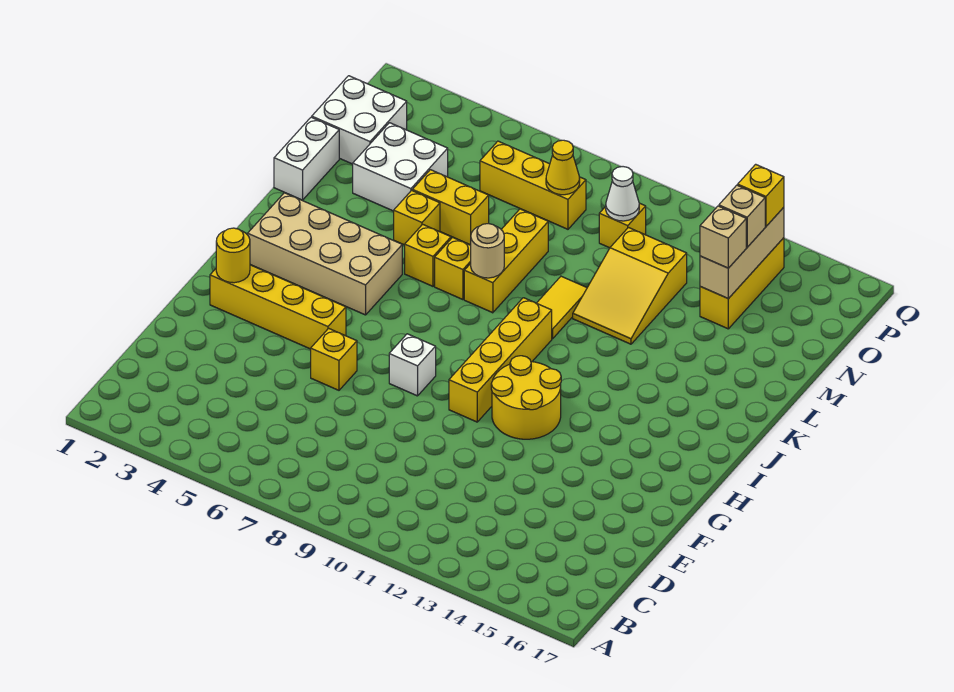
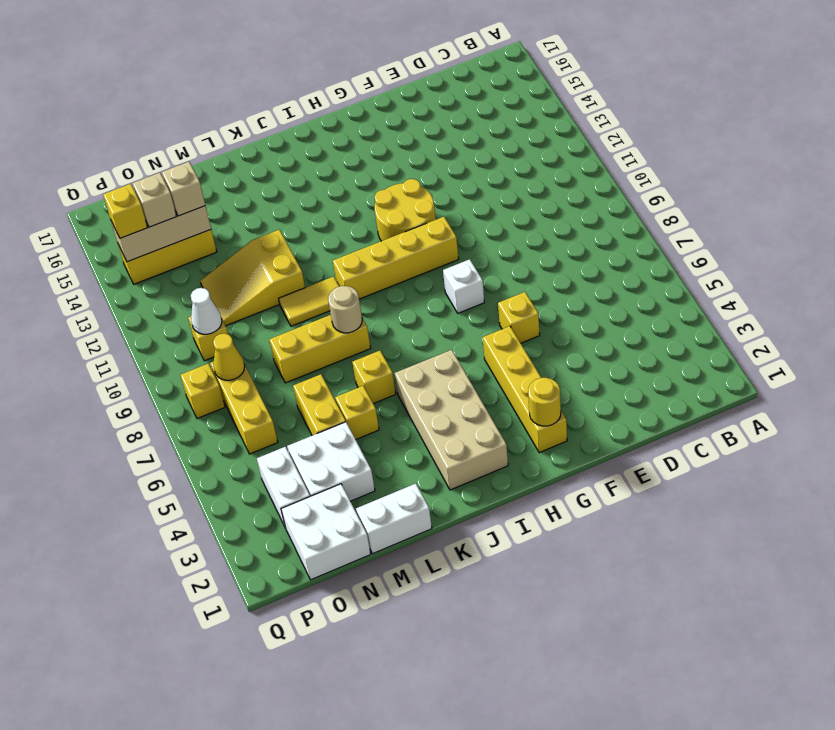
yellow brick K7 level 1 -> yellow brick P8 level 1
yellow slope L11:N12 level 1 top N -> yellow slope L11:N12 level 1 top L
none -> white brick O3:O4 level 1

